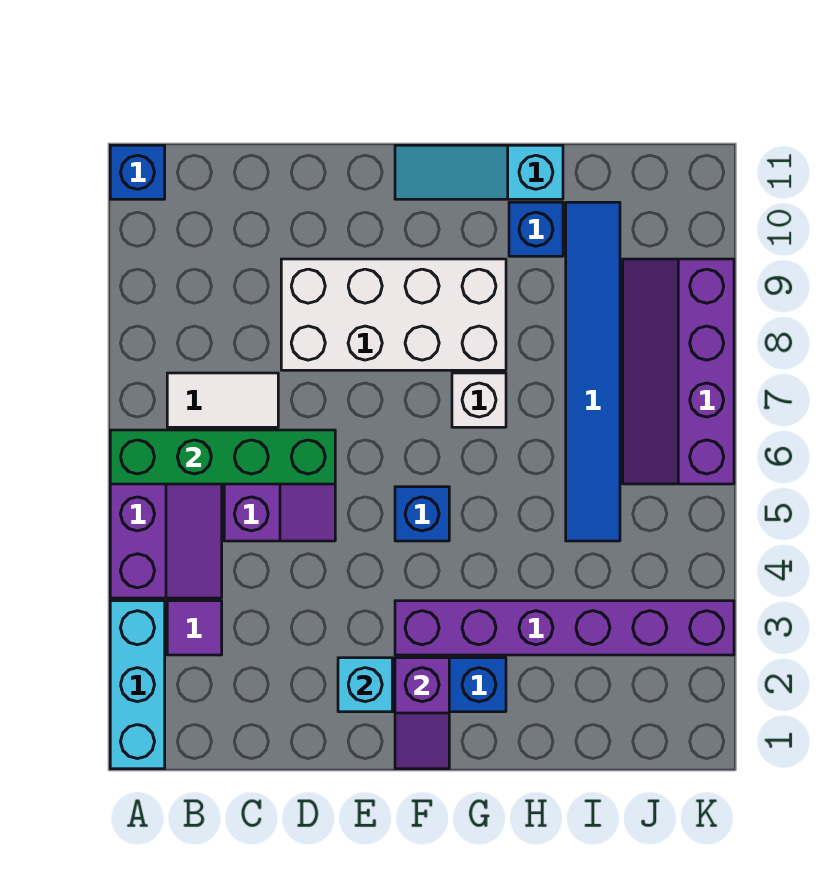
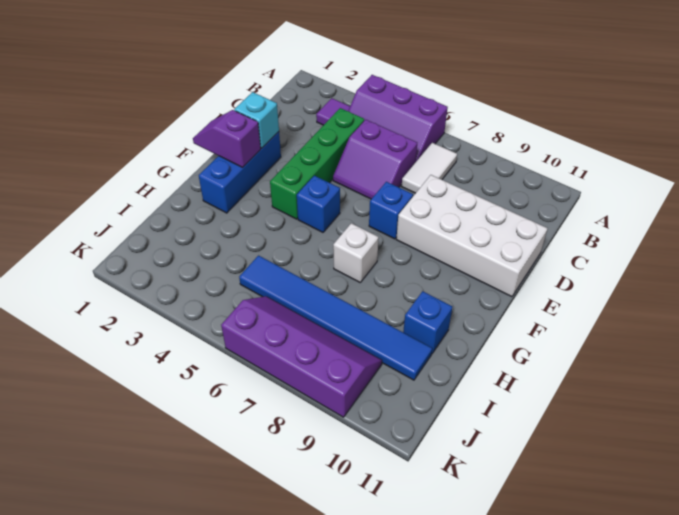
cyan brick A1:A3 level 1 -> none
green brick A6:D6 level 2 -> green brick C4:F4 level 1
blue brick A11 level 1 -> blue brick E7 level 1
white brick D8:G9 level 1 -> white brick D8:E11 level 1
purple brick F3:K3 level 1 -> none
cyan slope F11:H11 level 1 top H -> none

